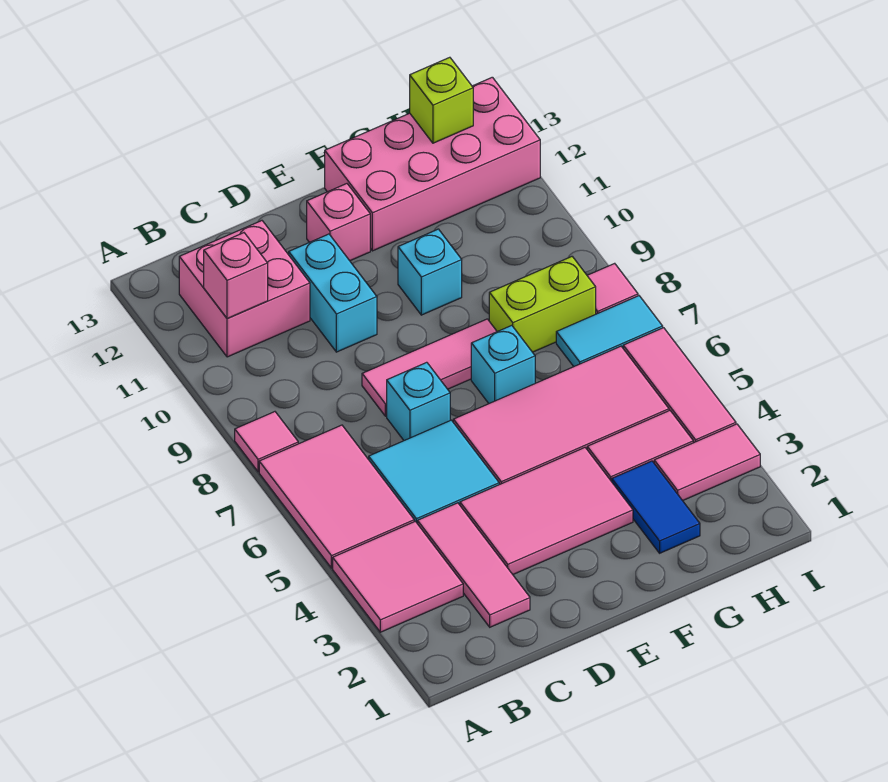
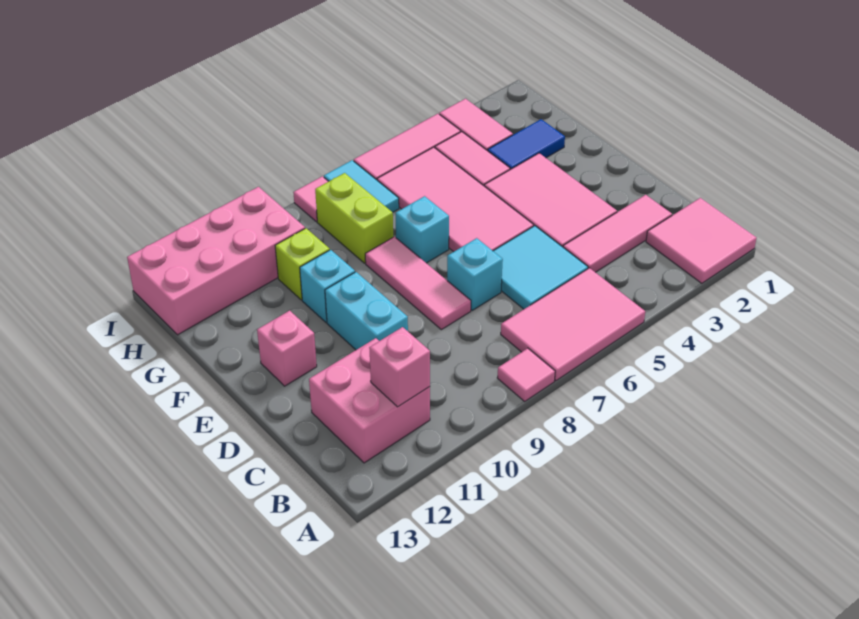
pink tile A3:B4 level 1 -> pink tile A1:B2 level 1
cyan brick D10:D11 level 1 -> cyan brick D10:E10 level 1
pink brick F12:I13 level 1 -> pink brick H10:I13 level 1
lime brick H13 level 2 -> lime brick G10 level 1

